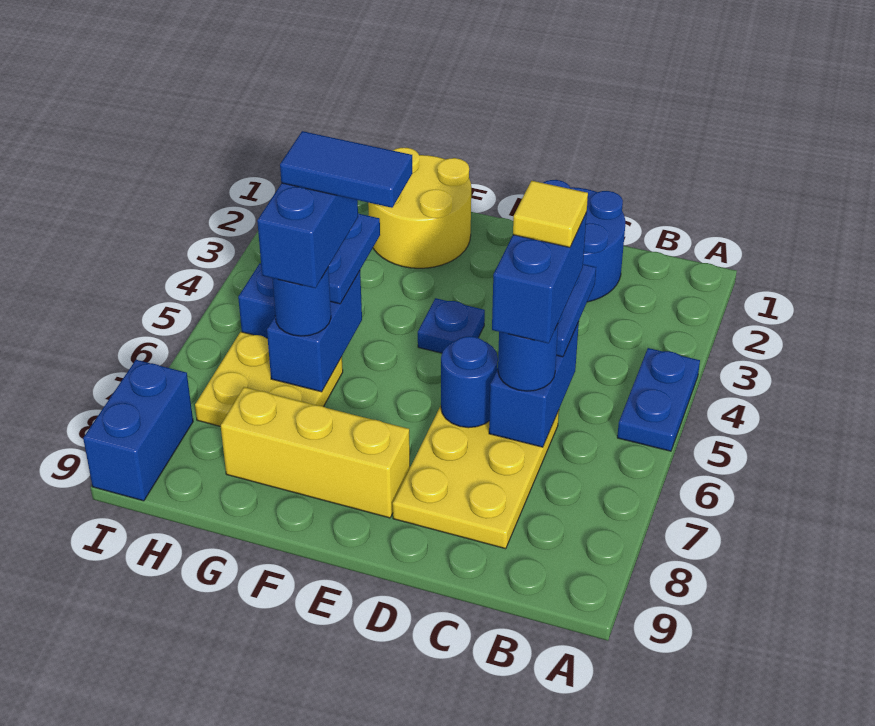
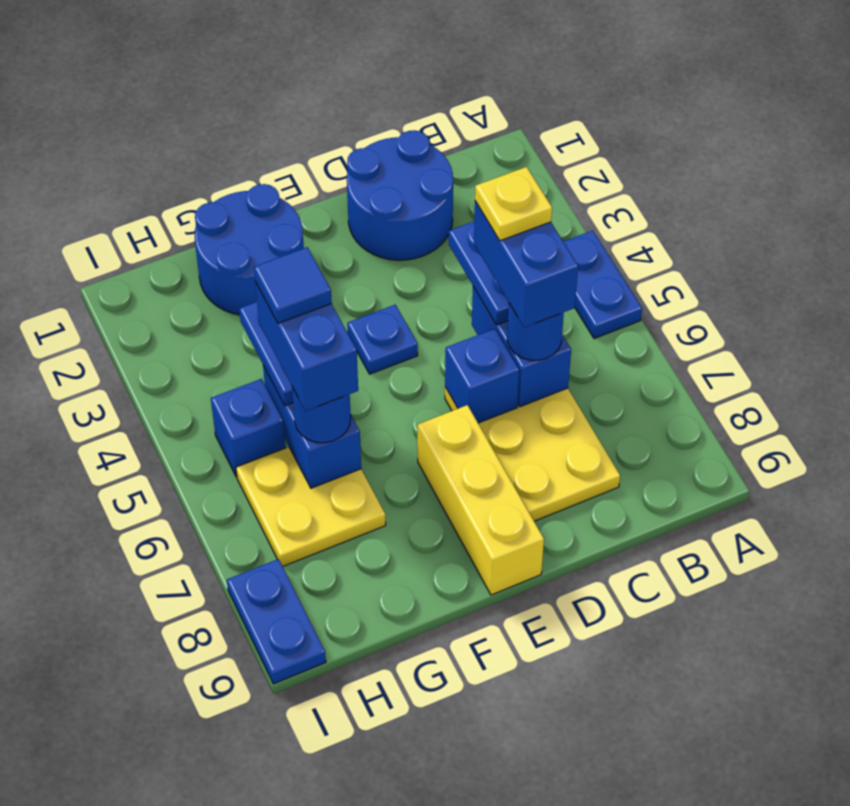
yellow tile C5 level 5 -> yellow plate C5 level 5
blue round brick D6 level 2 -> blue brick D6 level 2
yellow brick E8:G8 level 1 -> yellow brick E7:E9 level 1
yellow round brick F1:G2 level 1 -> blue round brick F1:G2 level 1
blue tile F5:G5 level 5 -> blue tile G5 level 5
blue brick I8:I9 level 1 -> blue plate I8:I9 level 1

